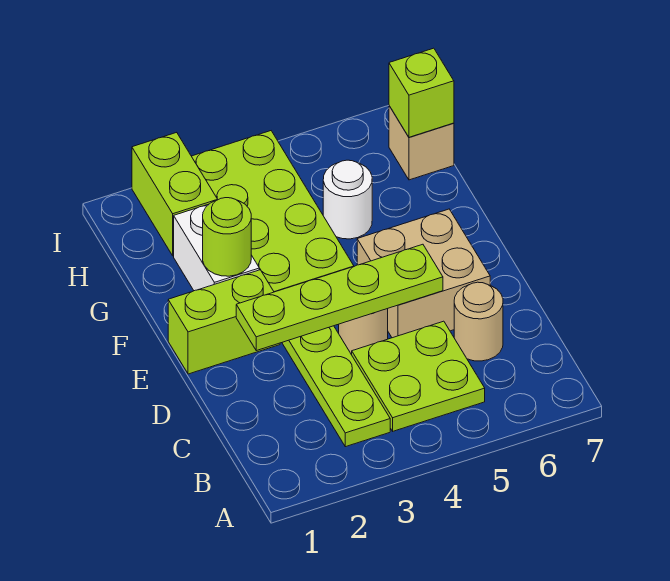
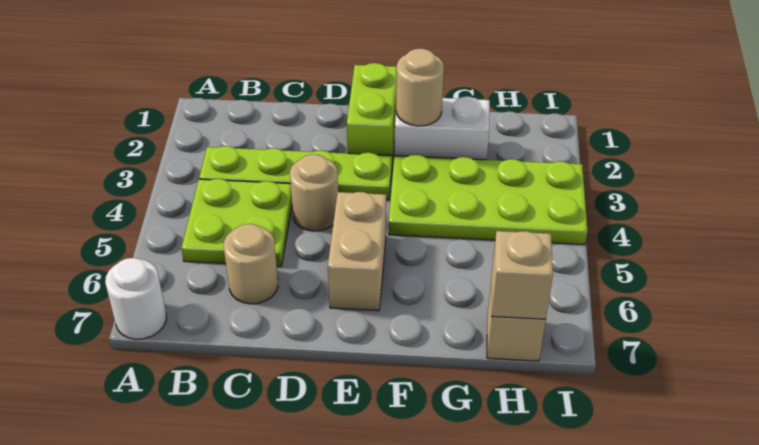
lime plate D2:D5 level 2 -> none
tan brick D5:E6 level 1 -> tan brick E5:E6 level 1
lime round brick F2 level 2 -> tan round brick F2 level 2
white round brick G5 level 1 -> white round brick A7 level 1
lime brick H2:I2 level 1 -> none
lime brick H7 level 2 -> tan brick H7 level 2

